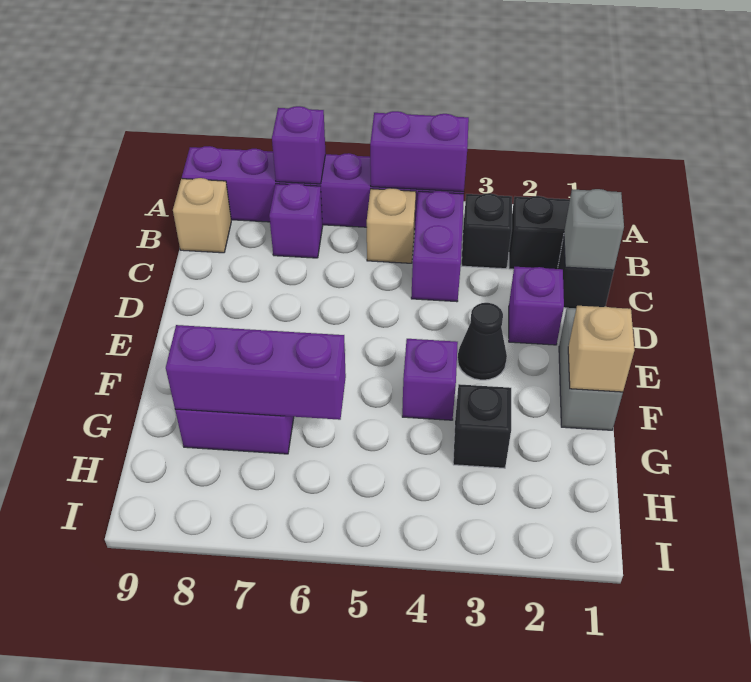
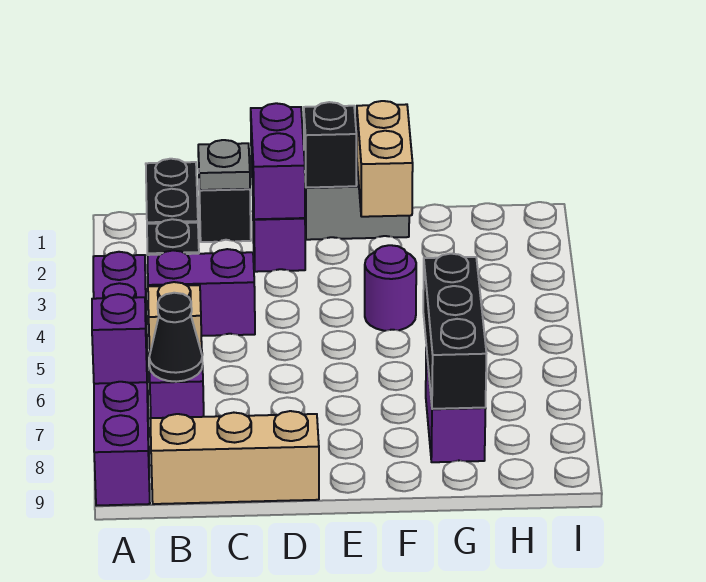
purple brick A4:A5 level 2 -> purple brick D1:D2 level 2
tan brick B9 level 1 -> tan brick B9:D9 level 1
grey brick C1 level 2 -> grey plate C1 level 2
black cone E3 level 1 -> black cone B7 level 2
tan brick F1 level 2 -> tan brick F1:F2 level 2
purple brick F4 level 1 -> purple round brick F4 level 1
black brick G3 level 1 -> black brick E1 level 2
purple brick G6:G8 level 2 -> black brick G6:G8 level 2

